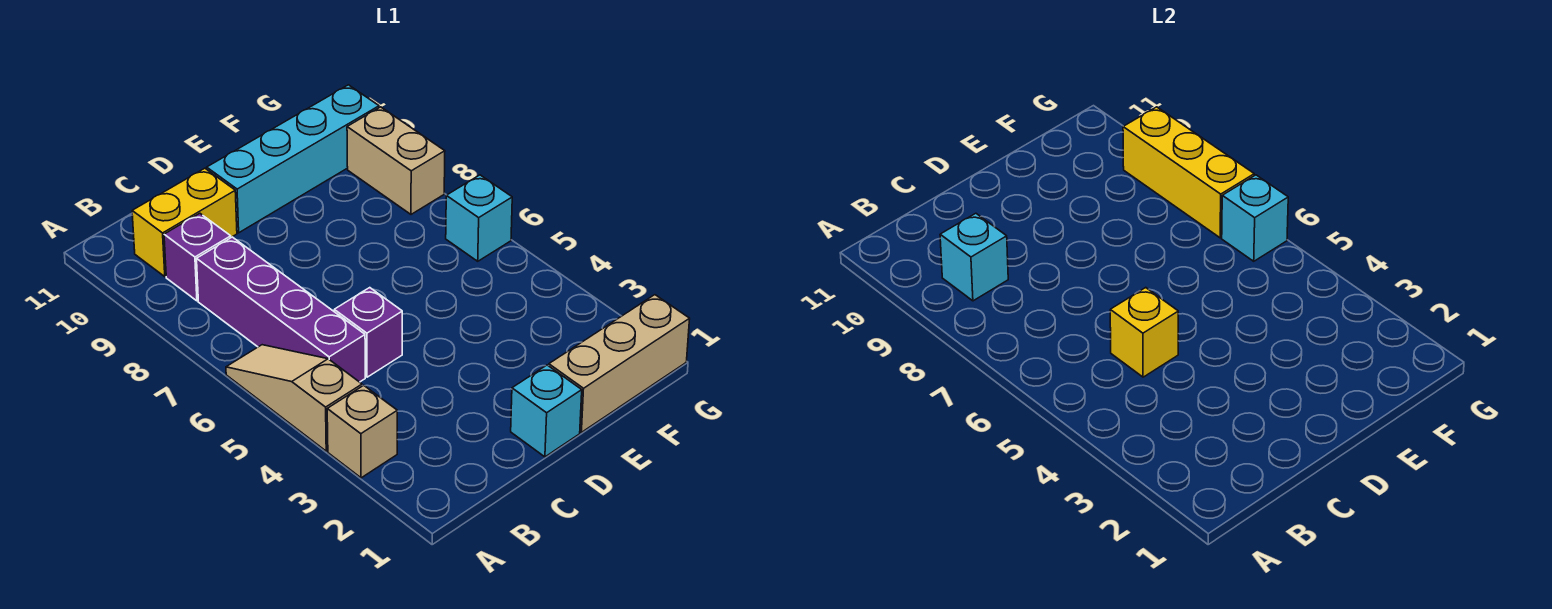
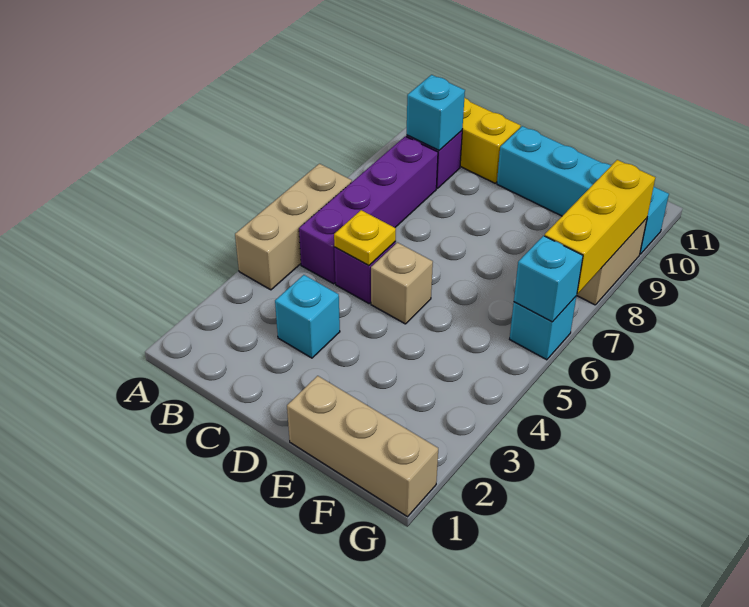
tan brick A3 level 1 -> tan brick D5 level 1
tan slope A4:A6 level 1 top 4 -> tan brick A4:A6 level 1
yellow brick C5 level 2 -> yellow plate C5 level 2
cyan brick D1 level 1 -> cyan brick C3 level 1

